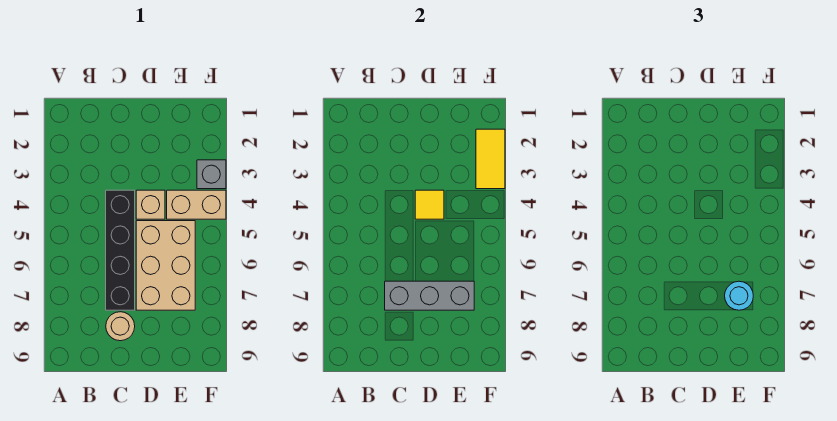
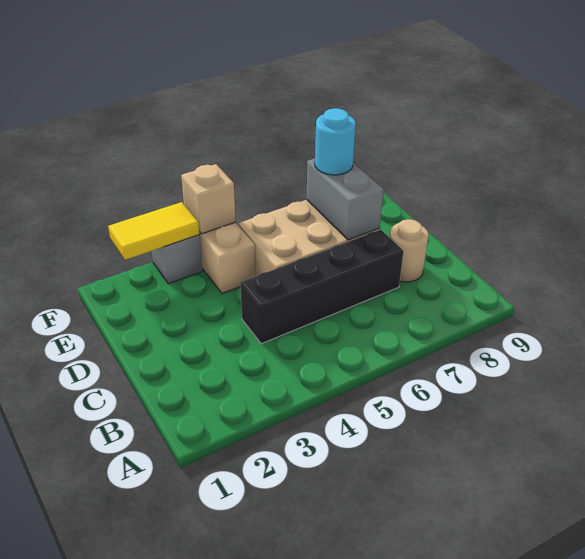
grey brick C7:E7 level 2 -> grey brick D7:E7 level 2
tan brick D4 level 1 -> tan brick F4 level 2
yellow tile D4 level 2 -> none

